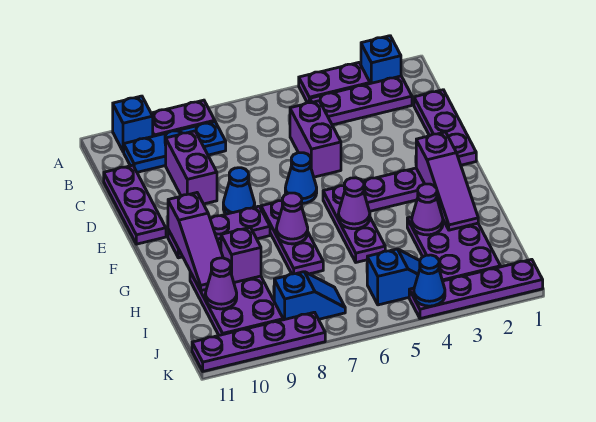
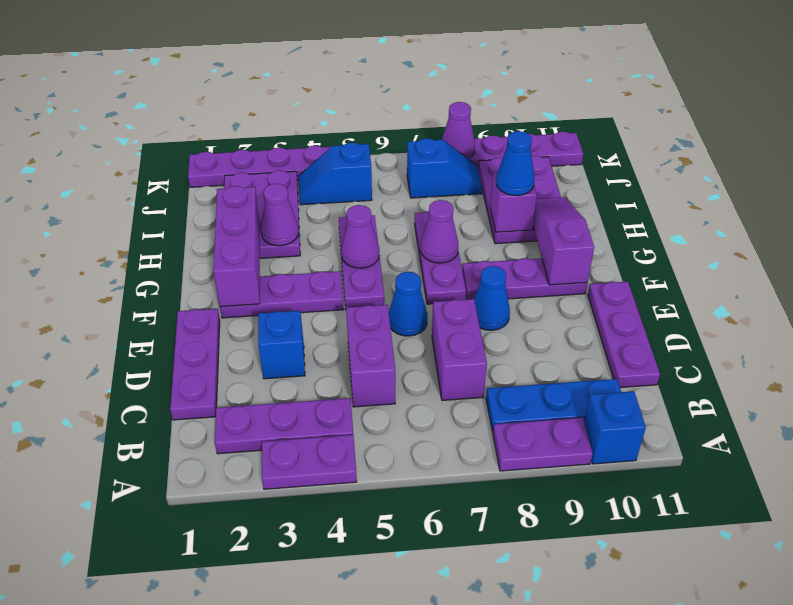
blue brick A2 level 1 -> blue brick D3 level 1
purple brick C9:D9 level 1 -> purple brick C7:D7 level 1
purple slope F2:H2 level 2 top F -> purple brick F2:H2 level 2
purple cone I10 level 2 -> purple cone K8 level 2
blue slope J7:J8 level 1 top 8 -> blue slope J7:J8 level 1 top 7
blue cone K4 level 2 -> blue cone H9 level 3

